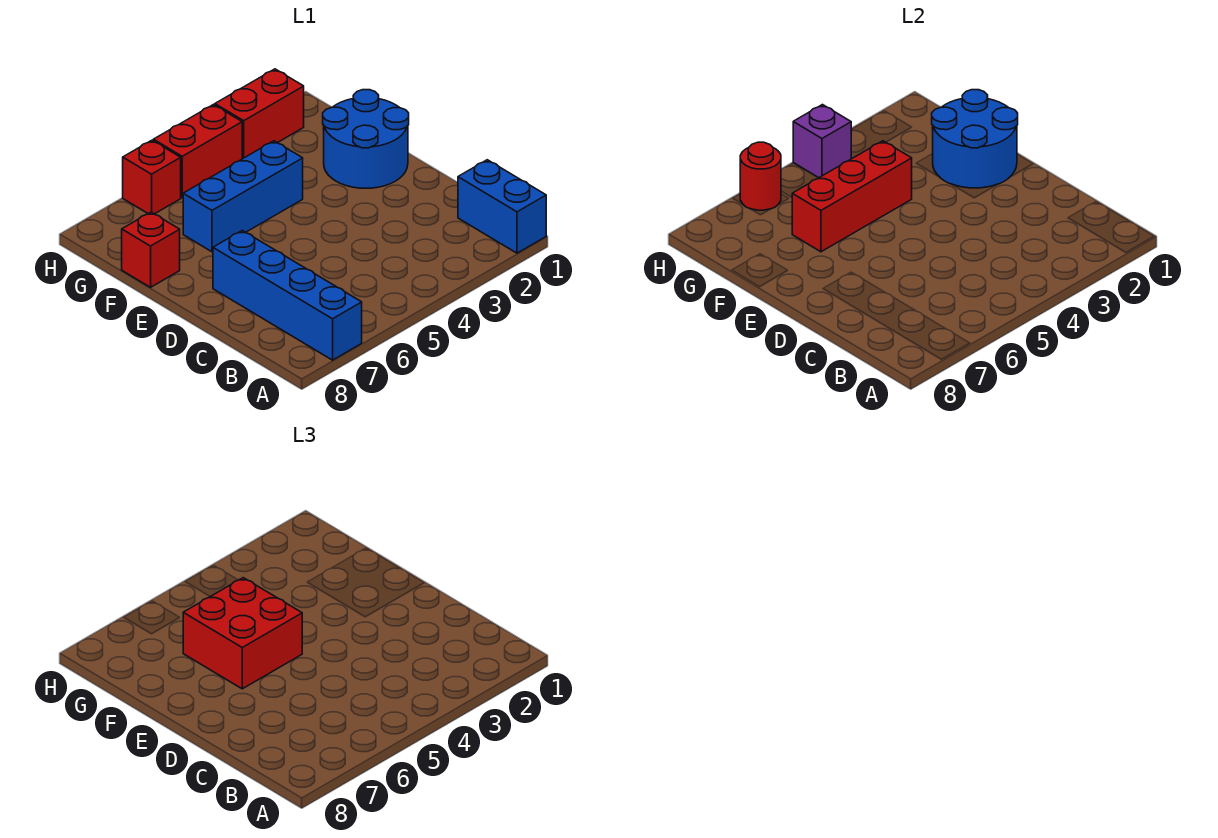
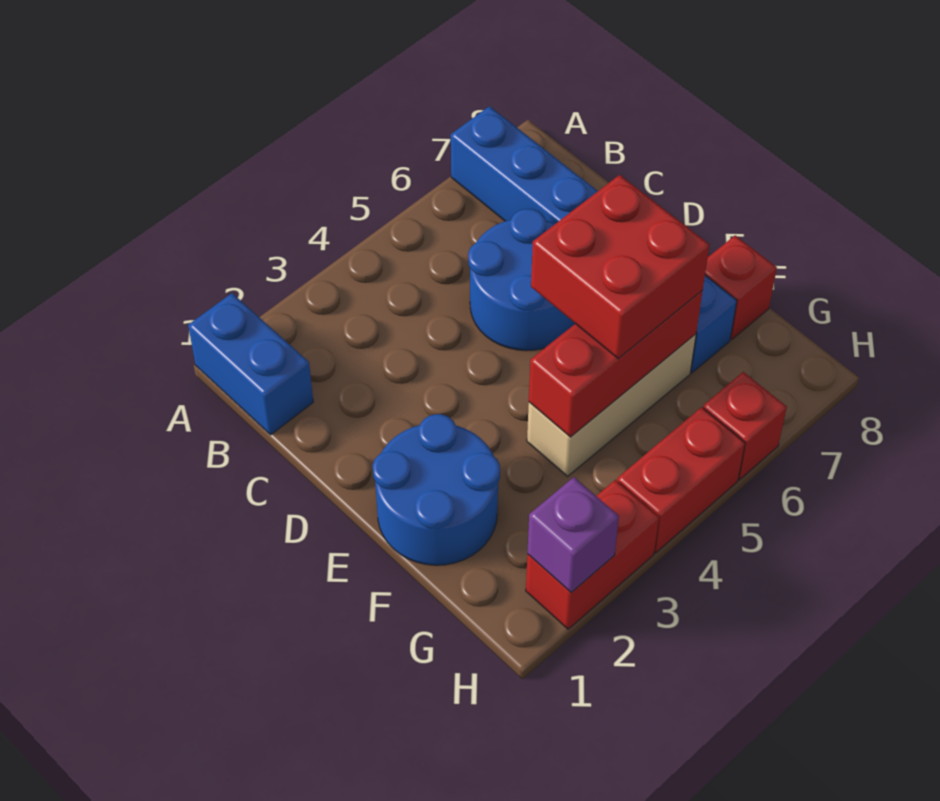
blue brick A7:D7 level 1 -> blue brick A7:F7 level 1
blue round brick E1:F2 level 2 -> blue round brick C5:D6 level 1
blue brick F4:F6 level 1 -> tan brick F4:F6 level 1
purple brick H4 level 2 -> purple brick H2 level 2
red round brick H6 level 2 -> none

